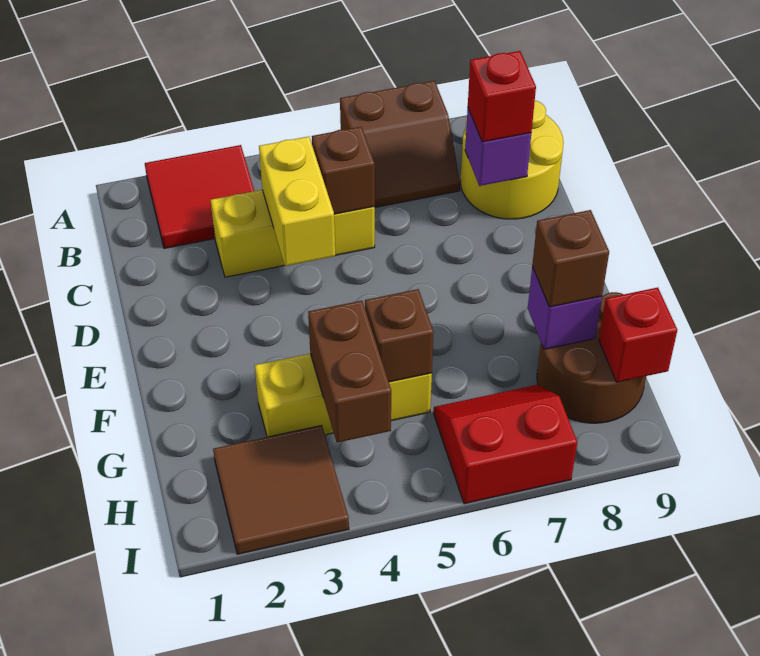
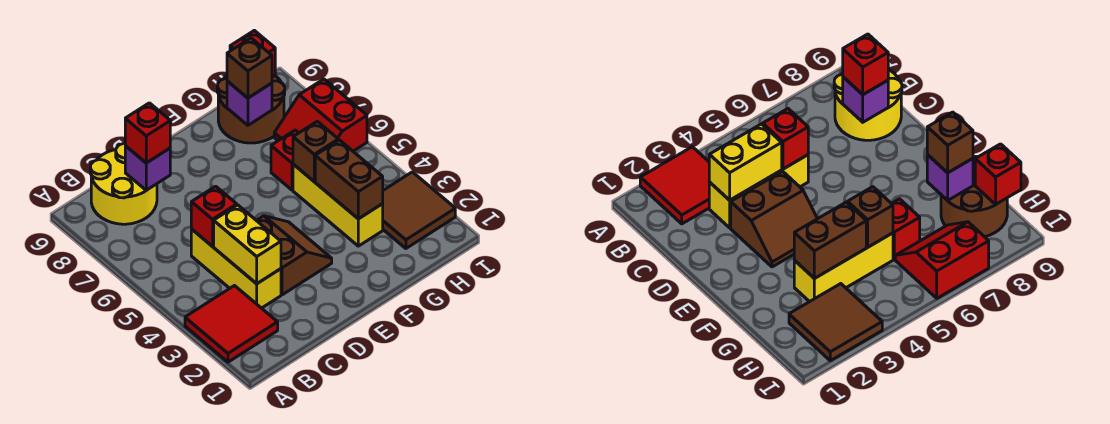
brown slope A6:B7 level 1 top A -> brown slope D3:E4 level 1 top D
yellow brick C4:D4 level 2 -> yellow brick C3:C4 level 2
brown brick C5 level 2 -> red brick C5 level 2
brown brick G4:H4 level 2 -> brown brick G3:G4 level 2
none -> red brick G6 level 1

